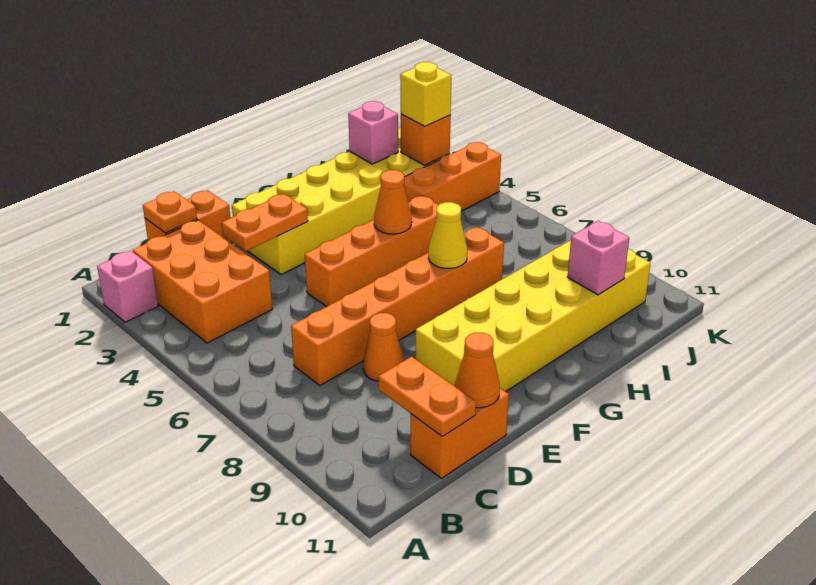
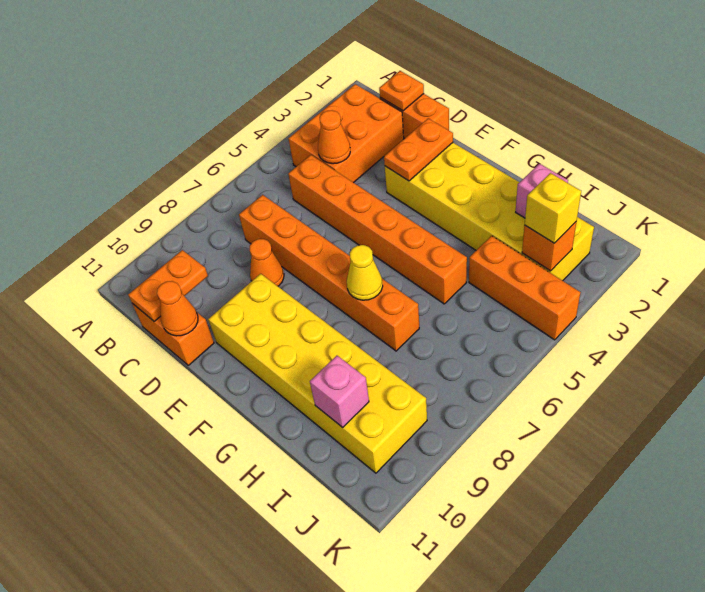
pink brick A2 level 1 -> none
orange plate D3:E3 level 2 -> orange plate E2:E3 level 2
orange brick E5:H5 level 1 -> orange brick C5:H5 level 1
orange cone G5 level 2 -> orange cone C4 level 2

